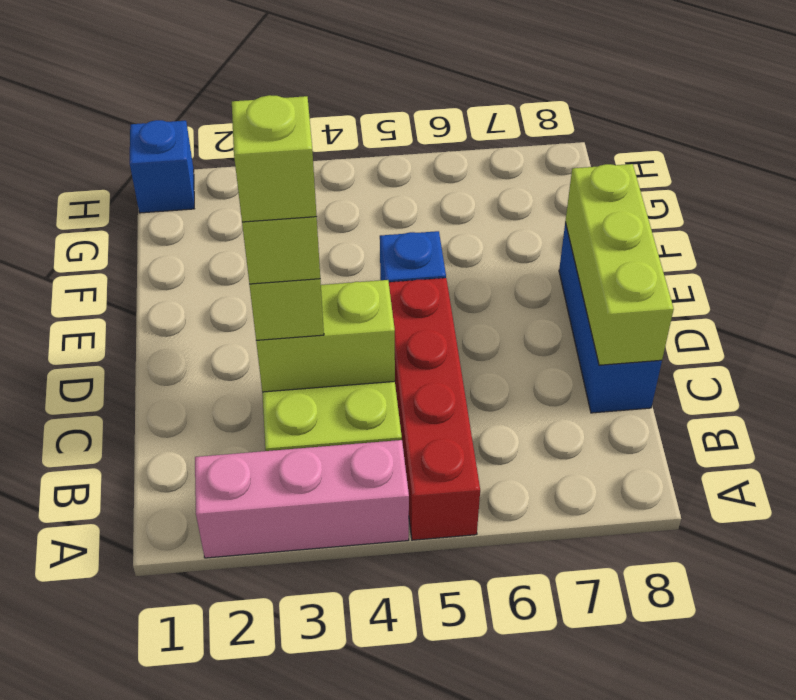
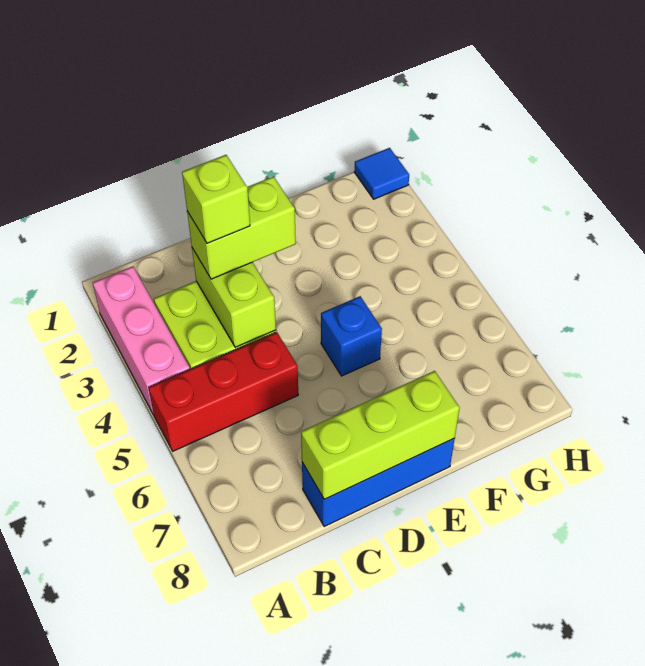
red brick A5:D5 level 1 -> red brick A5:C5 level 1
lime brick C3 level 5 -> none
blue brick H1 level 1 -> blue tile H1 level 1

